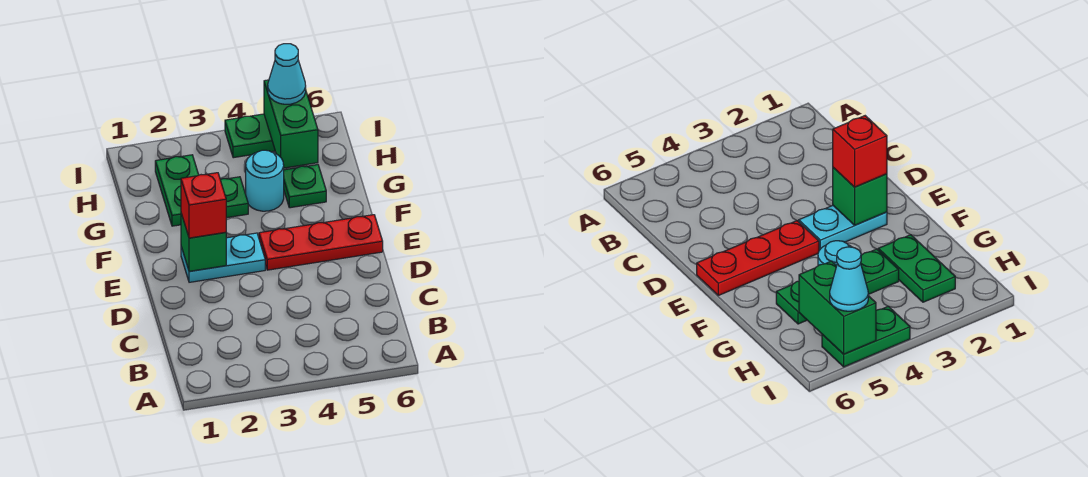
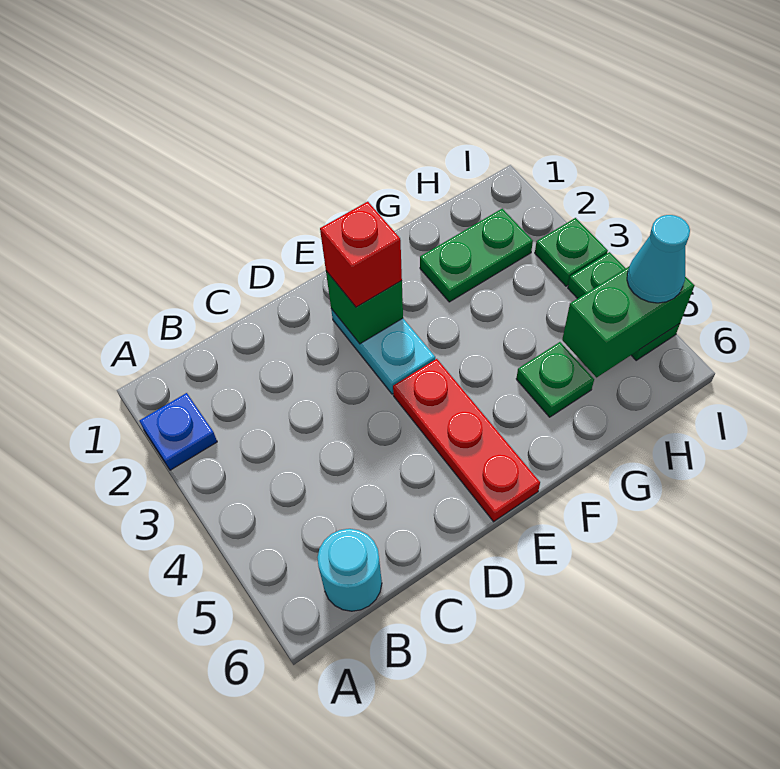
none -> blue plate A2 level 1
green plate G3 level 1 -> green plate I3 level 1
cyan round brick G4 level 1 -> cyan round brick B6 level 1

